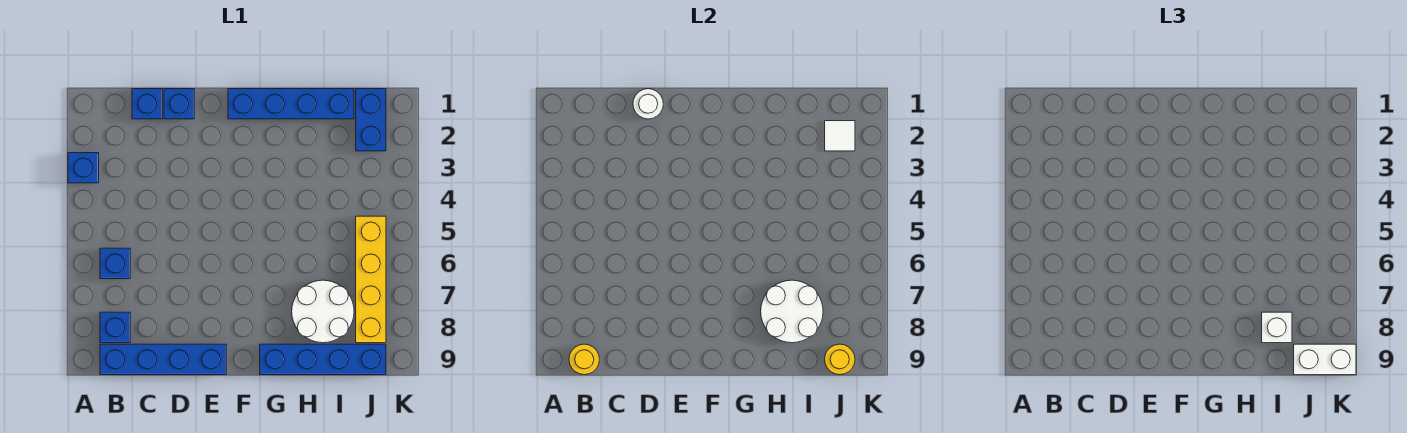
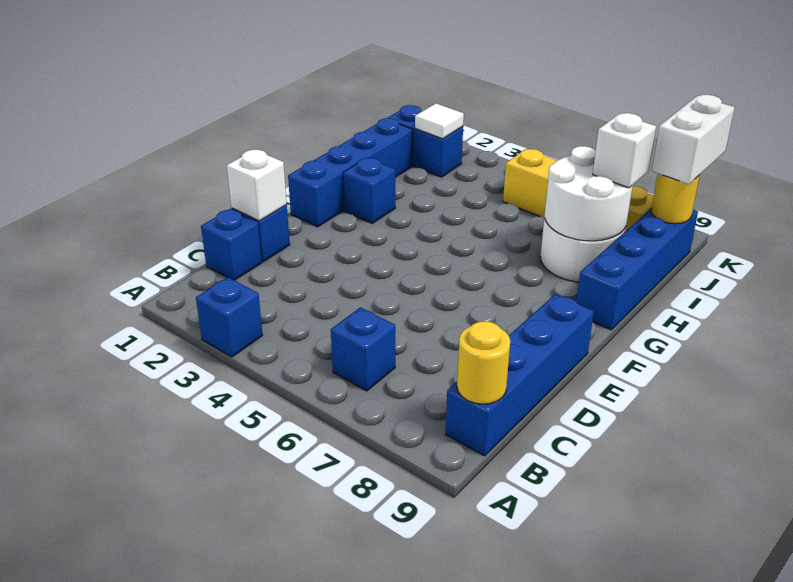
blue brick B8 level 1 -> blue brick G2 level 1
white round brick D1 level 2 -> white brick D1 level 2

